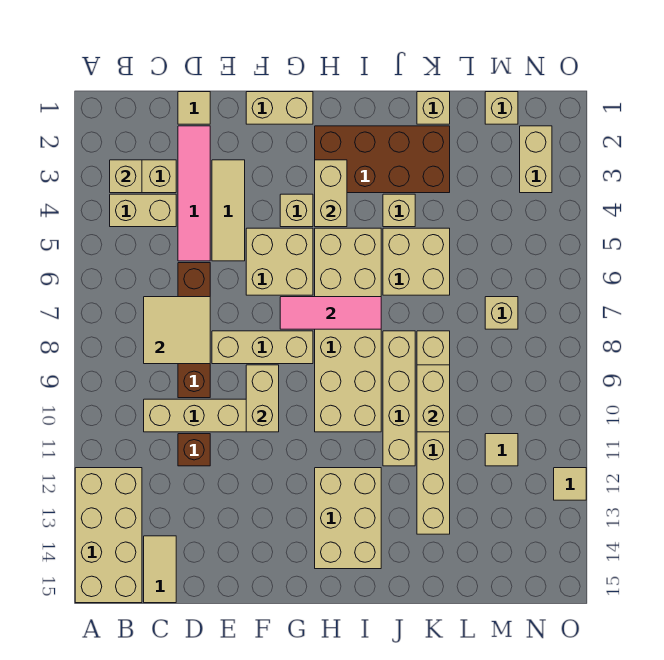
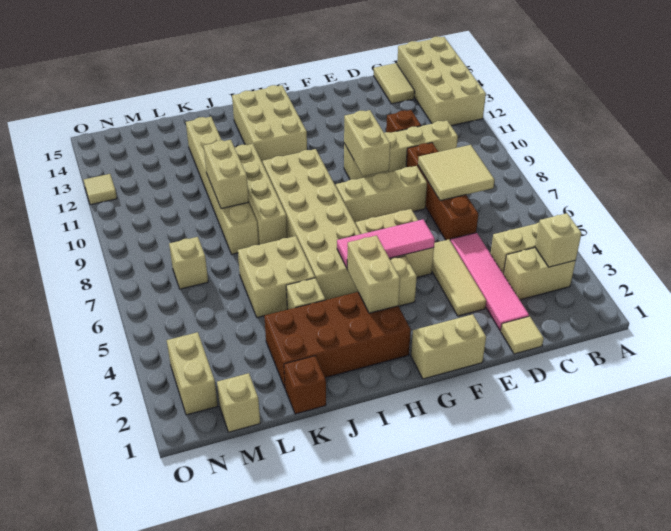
pink tile G7:I7 level 2 -> pink tile F5:H5 level 2
tan brick K1 level 1 -> brown brick K1 level 1
tan tile M11 level 1 -> none

